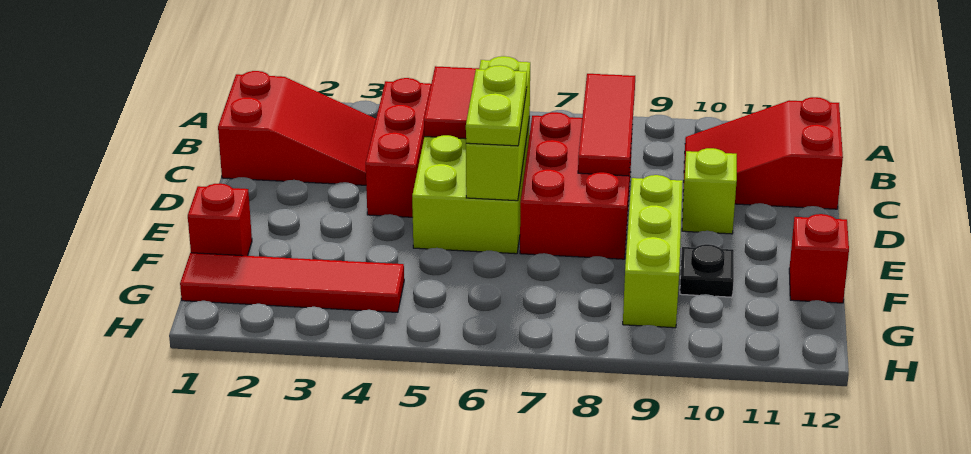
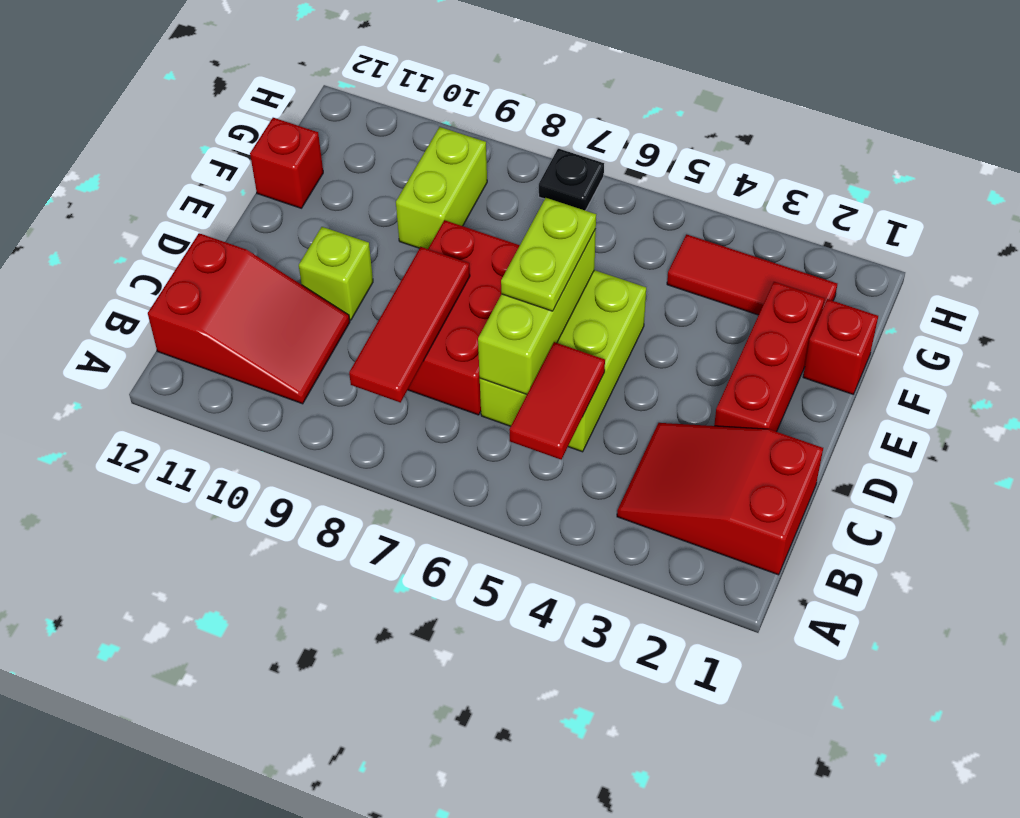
red brick B4:D4 level 1 -> red brick D2:F2 level 1
lime brick E9:G9 level 1 -> lime brick F9:G9 level 1
black plate F10 level 1 -> black plate H7 level 1
red tile G1:G4 level 1 -> red tile G2:G4 level 1

